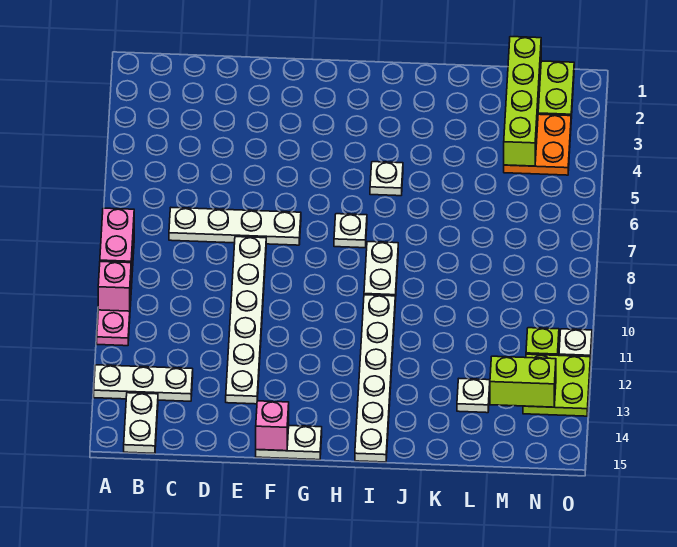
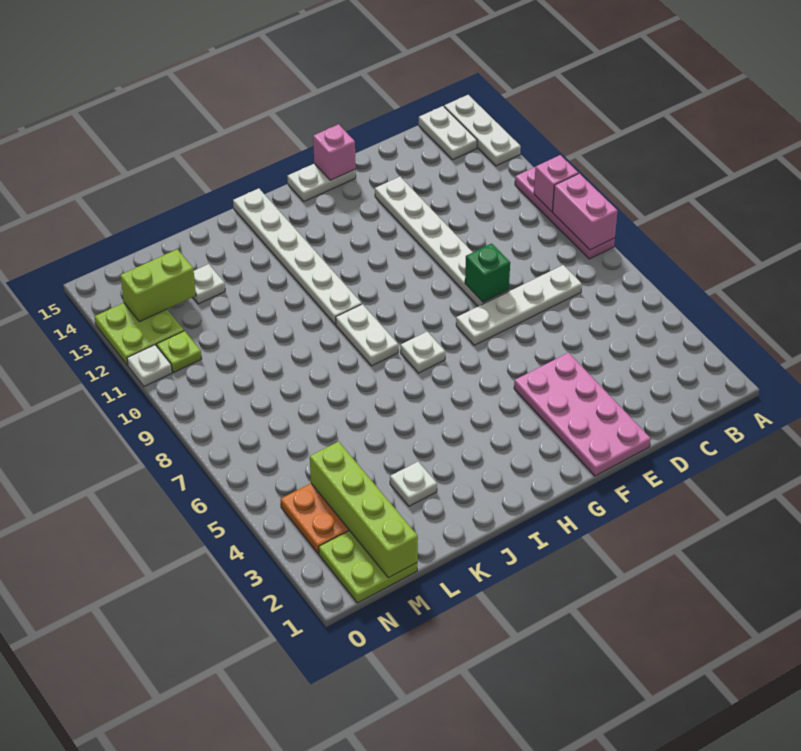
white plate A13:C13 level 1 -> white plate A13:A15 level 1
none -> pink plate E1:F4 level 1
none -> green brick E8 level 2
white plate I5 level 1 -> white plate K3 level 1

